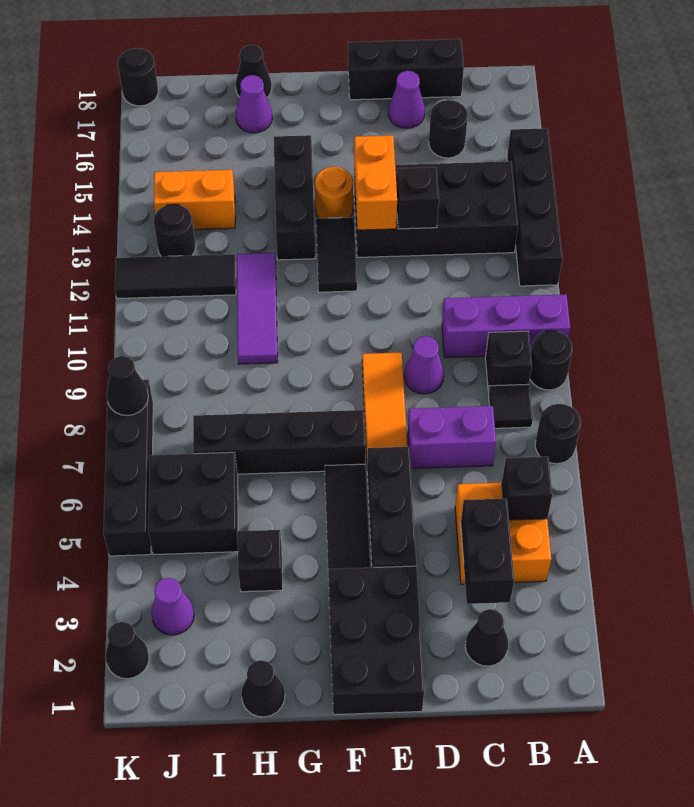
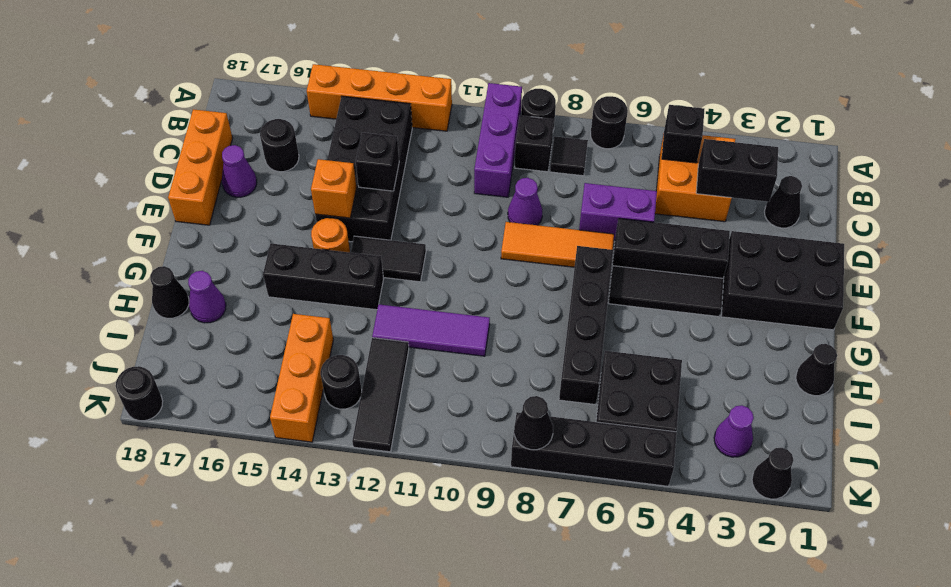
black brick A12:A15 level 1 -> orange brick A12:A15 level 1
purple brick C7:D7 level 1 -> purple brick D6:D7 level 1
black brick C18:E18 level 1 -> orange brick C18:E18 level 1
orange brick E13:E14 level 2 -> orange brick E14 level 2
black brick H4 level 1 -> none
orange brick I14:J14 level 1 -> orange brick I14:K14 level 1

